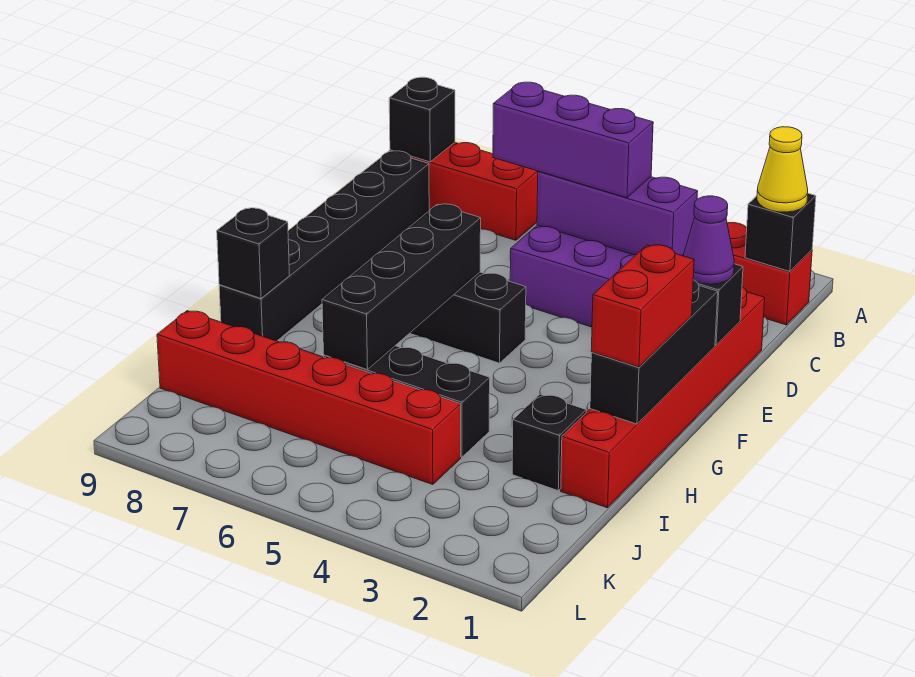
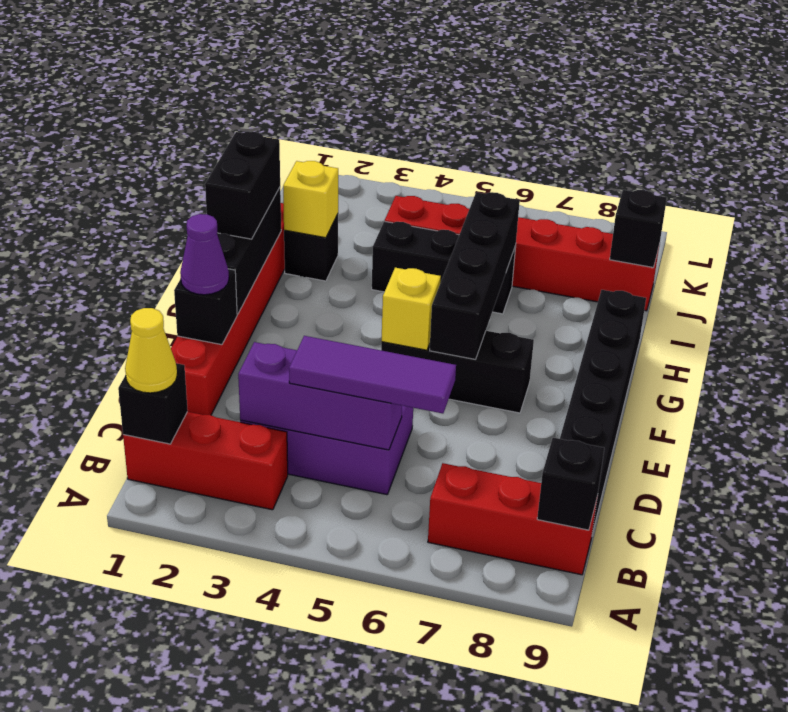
purple brick C4:C6 level 3 -> purple tile C4:C6 level 3
none -> yellow brick F5 level 2
red brick G1:H1 level 3 -> black brick G1:H1 level 3
black brick H9 level 2 -> black brick J9 level 2
none -> yellow brick I2 level 2

